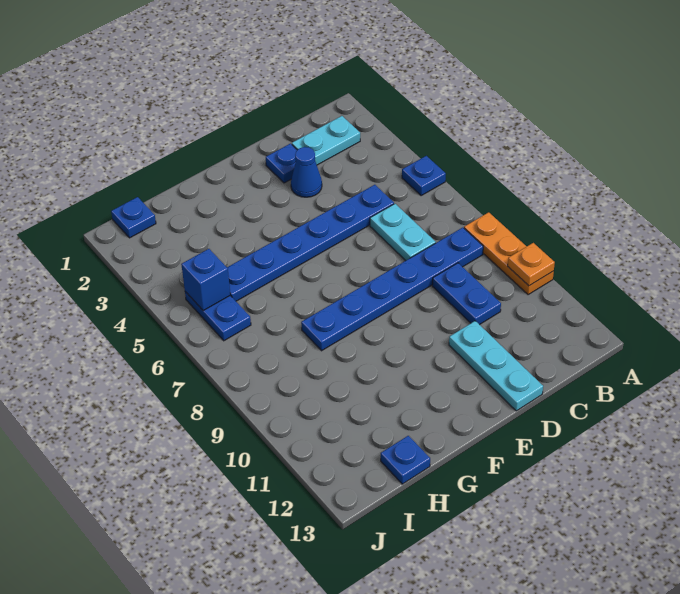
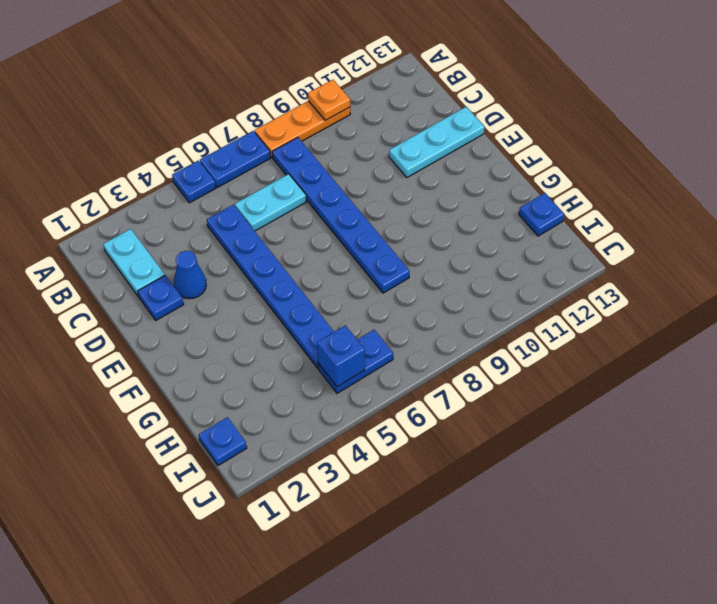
blue plate C9:C10 level 1 -> blue plate A6:A7 level 1

